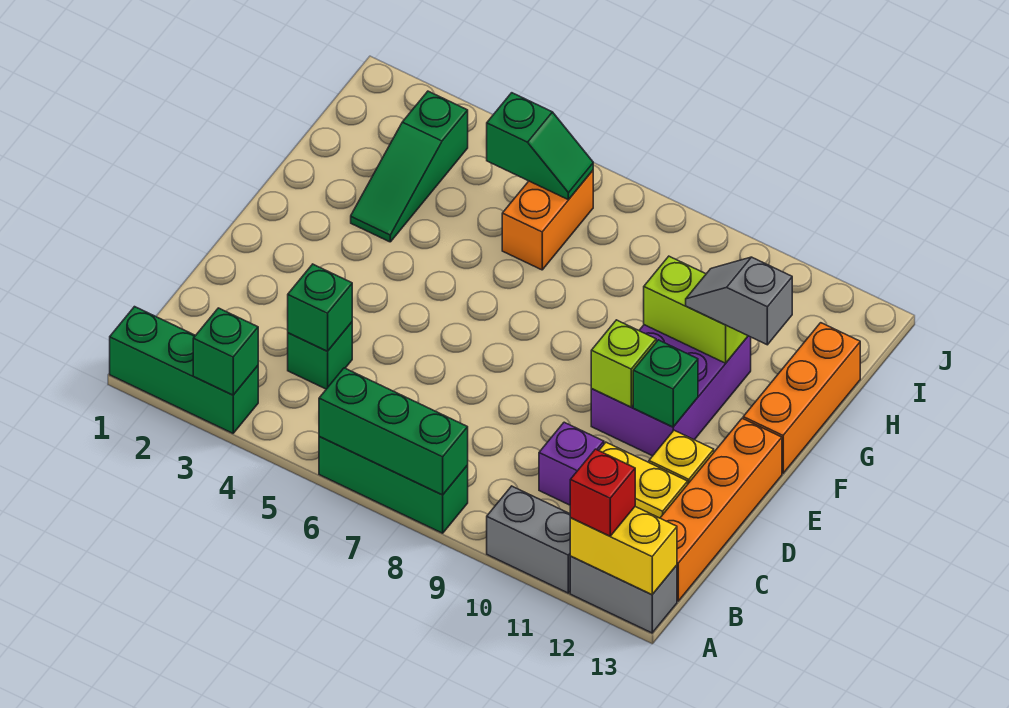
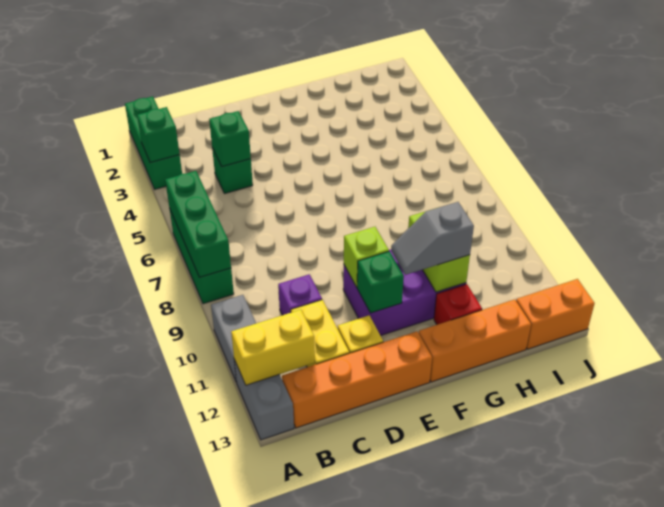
yellow brick A12:A13 level 2 -> yellow brick A12:B12 level 2
red brick A12 level 3 -> red brick G12 level 1
green slope G3:I3 level 1 top I -> none
grey slope G11:G12 level 3 top 12 -> grey slope F11:G11 level 3 top G
orange brick H6:I6 level 1 -> orange brick I13:J13 level 1
green slope I5:I6 level 2 top 5 -> none

